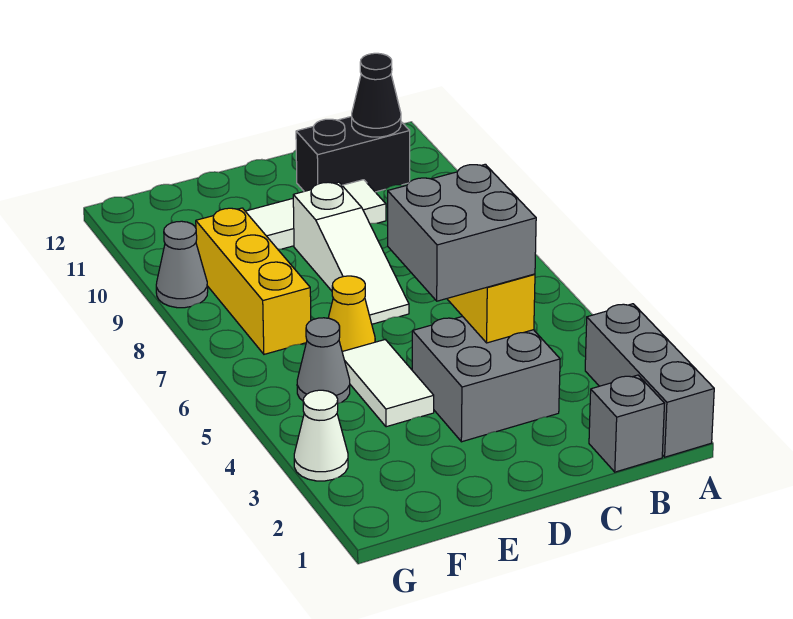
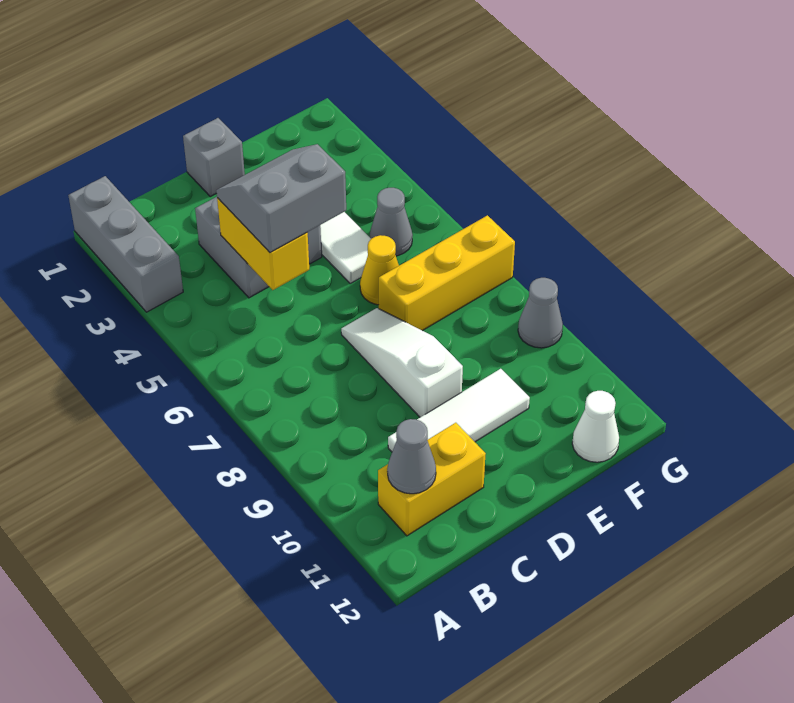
grey brick B1 level 1 -> grey brick D1 level 1
black brick B11:C11 level 1 -> yellow brick B11:C11 level 1
black cone B11 level 2 -> grey cone B11 level 2
grey brick C4:D5 level 3 -> grey slope C4:D5 level 3 top 5
yellow brick F7:F9 level 1 -> yellow brick E7:G7 level 1
white cone G3 level 1 -> white cone F12 level 1

